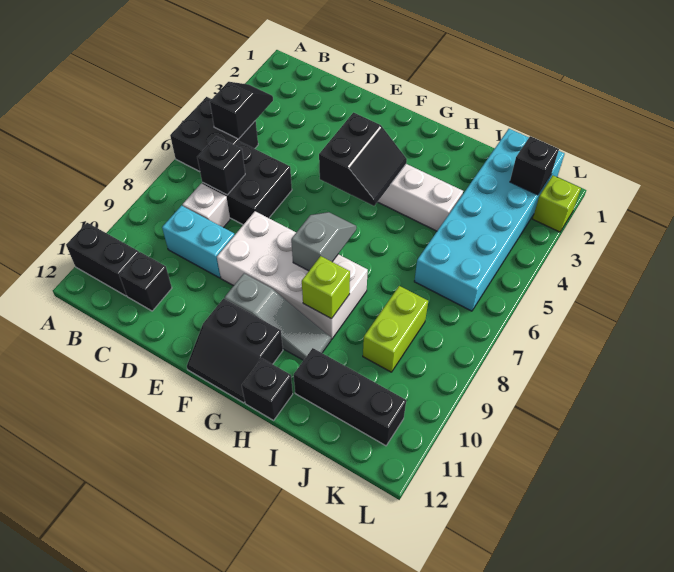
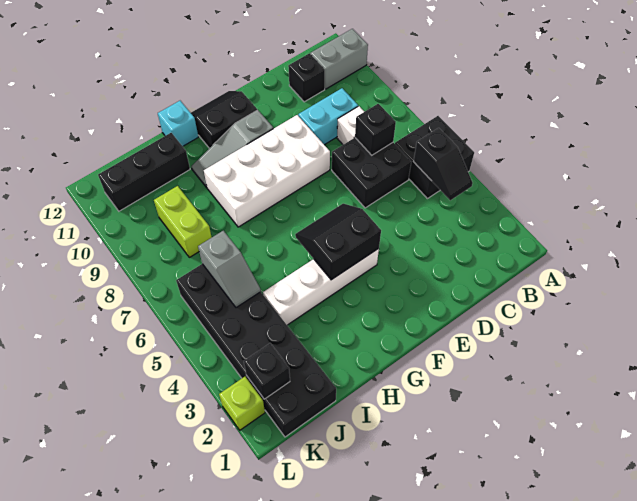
black brick A11:B11 level 1 -> grey brick A11:B11 level 1
black slope F4:G5 level 2 top F -> black slope F4:G5 level 2 top 4
grey slope G7:G8 level 2 top 8 -> grey slope J5:J6 level 2 top 6
lime brick H9 level 2 -> none
black brick H12 level 1 -> cyan brick H12 level 1
cyan brick J1:K6 level 1 -> black brick J1:K6 level 1

